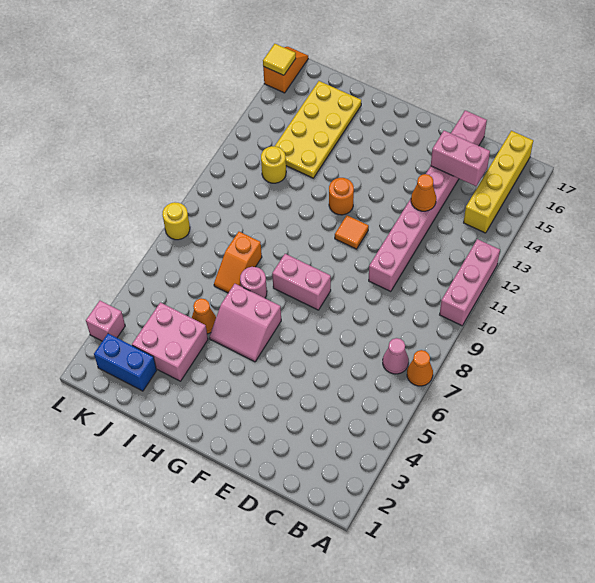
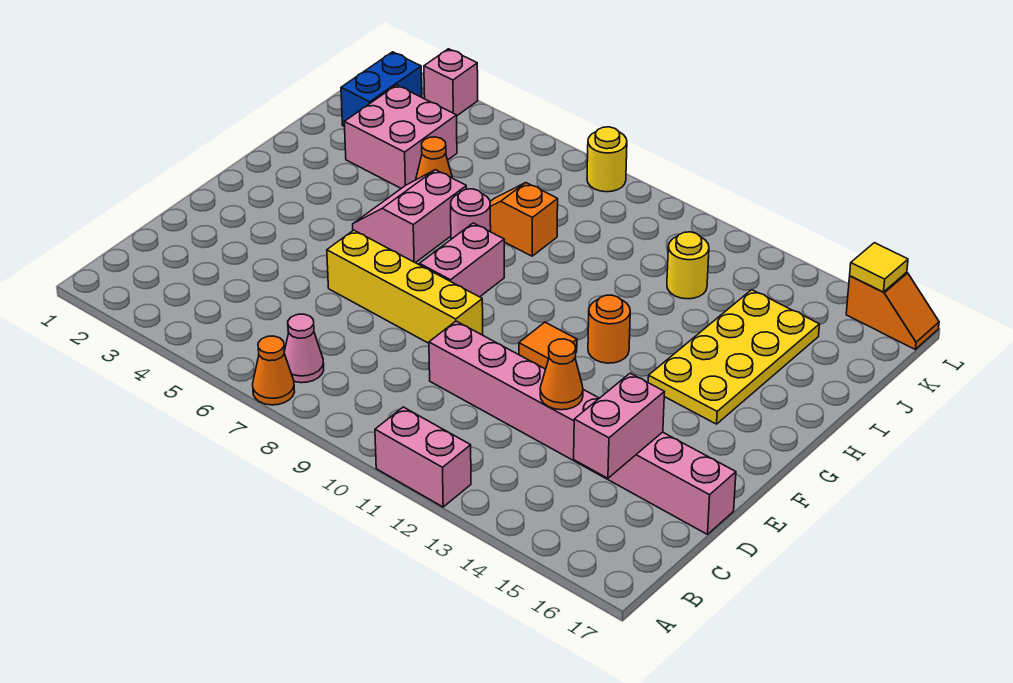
pink brick A10:A12 level 1 -> pink brick A11:A12 level 1
yellow brick B14:B17 level 1 -> yellow brick E6:E9 level 1
yellow plate I13:J16 level 1 -> yellow plate G14:J15 level 1

